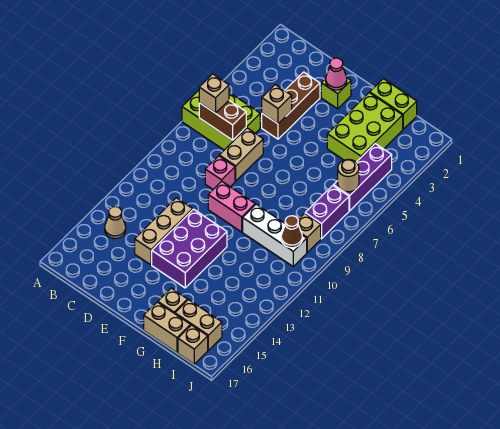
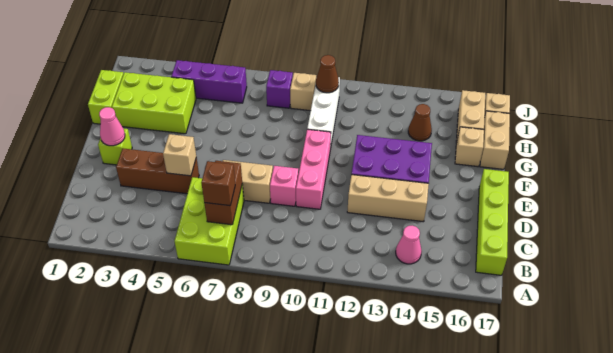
tan brick B7 level 3 -> brown brick B7 level 3
tan cone B14 level 1 -> pink cone B14 level 1
none -> lime brick B17:E17 level 1
pink brick E10:F10 level 1 -> pink brick D10:F10 level 1
none -> brown cone H14 level 1
tan round brick I6 level 2 -> none
purple brick I7:I8 level 1 -> purple brick I8 level 1

